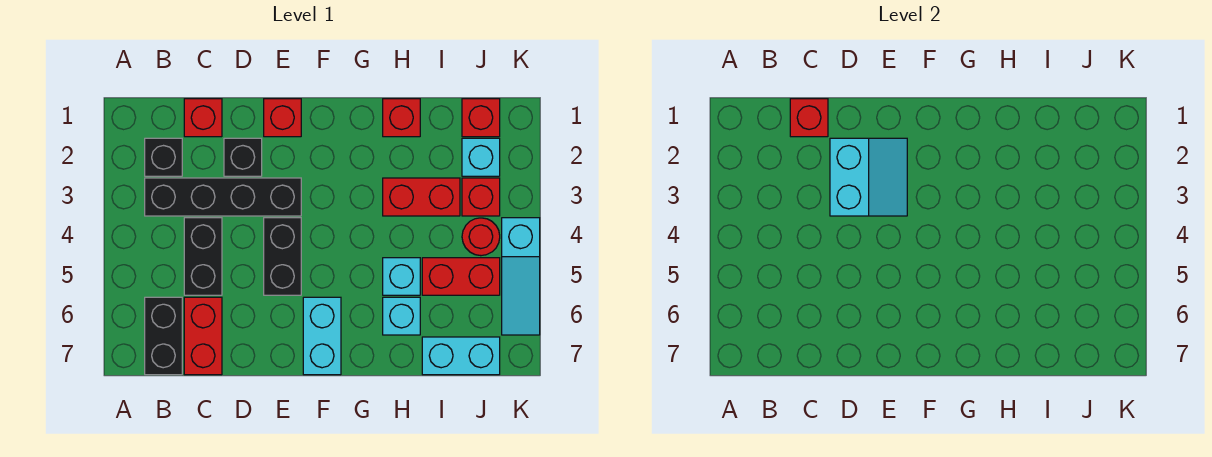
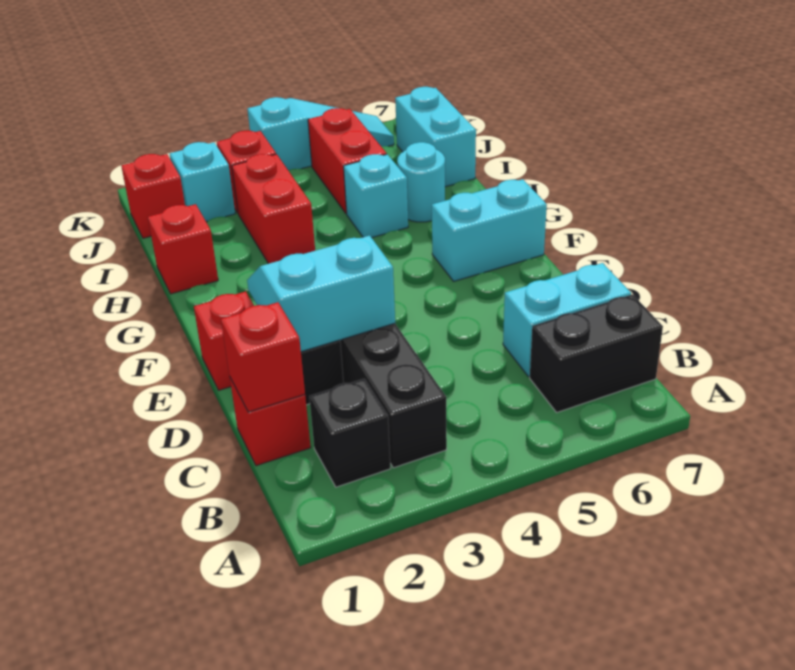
black brick C4:C5 level 1 -> none
red brick C6:C7 level 1 -> cyan brick C6:C7 level 1
black brick E4:E5 level 1 -> none
cyan brick H6 level 1 -> cyan round brick H6 level 1
red round brick J4 level 1 -> none

